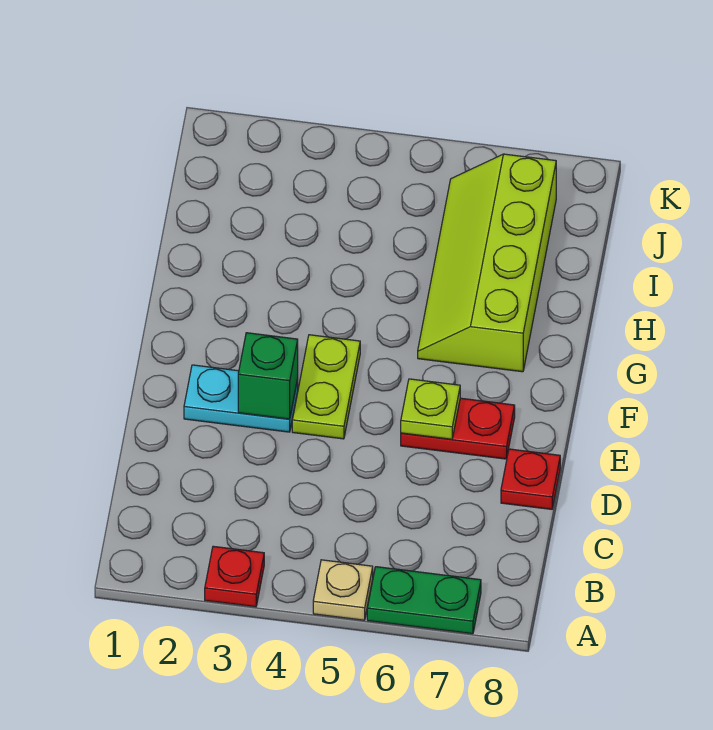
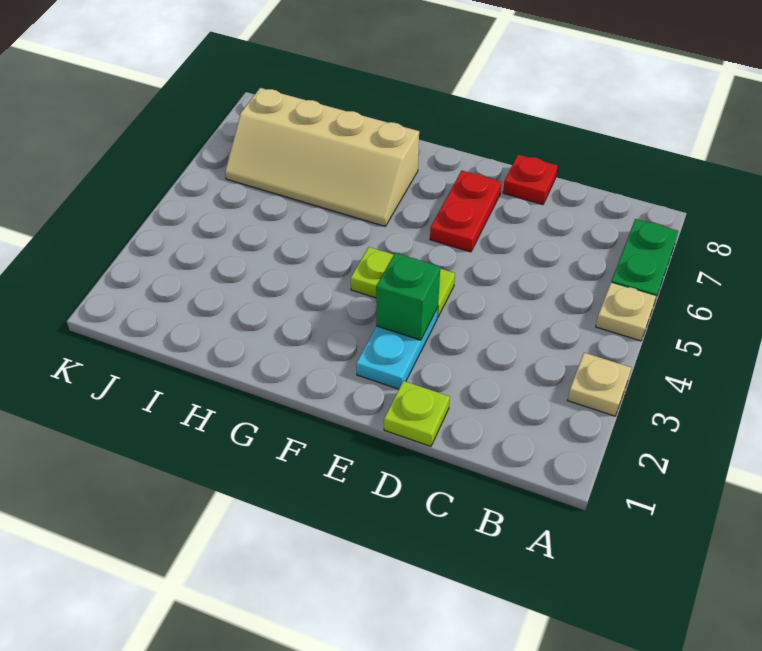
red plate A3 level 1 -> tan plate A3 level 1
lime plate E6 level 2 -> lime plate D1 level 1
lime slope G6:J7 level 1 top 7 -> tan slope G6:J7 level 1 top 7

